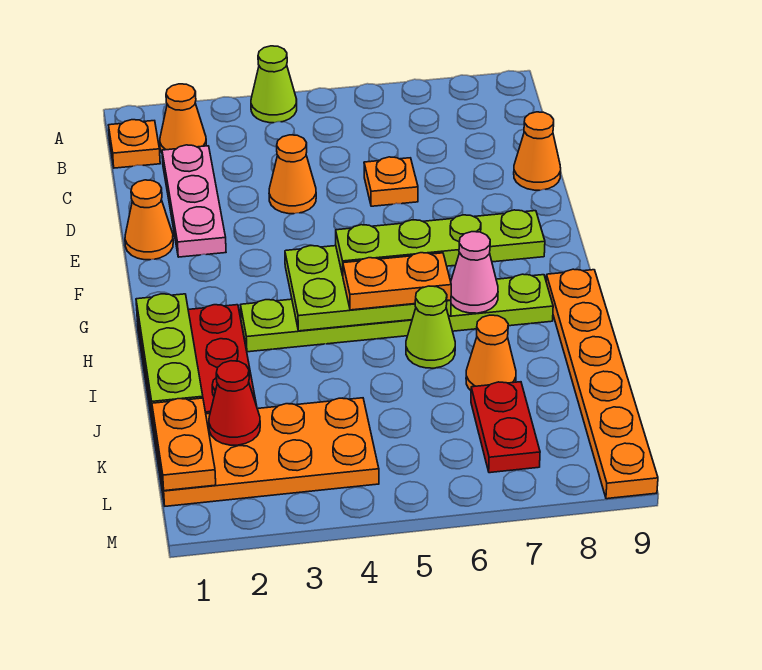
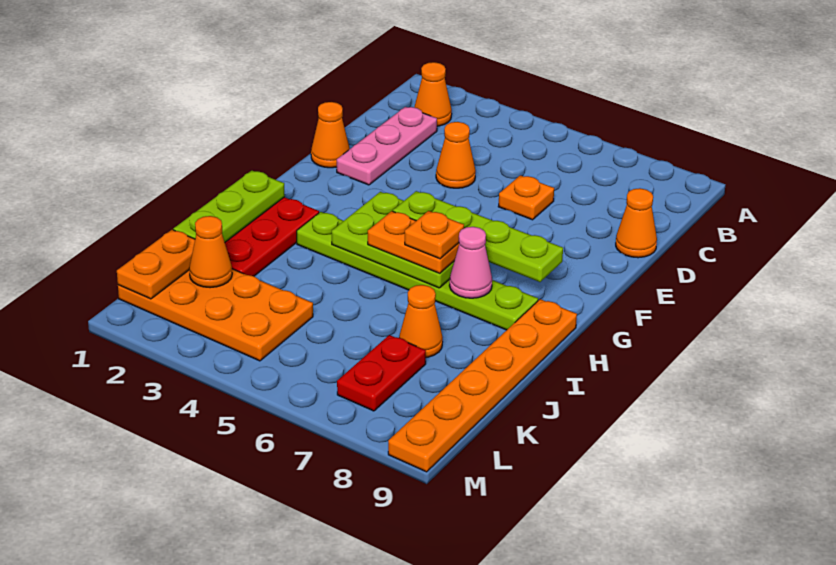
lime cone A4 level 1 -> none
orange plate B1 level 1 -> orange plate H6 level 4
lime cone I6 level 1 -> none
red cone K2 level 2 -> orange cone K2 level 2

